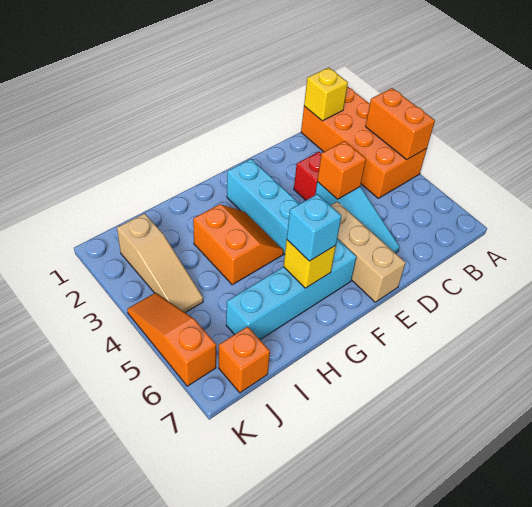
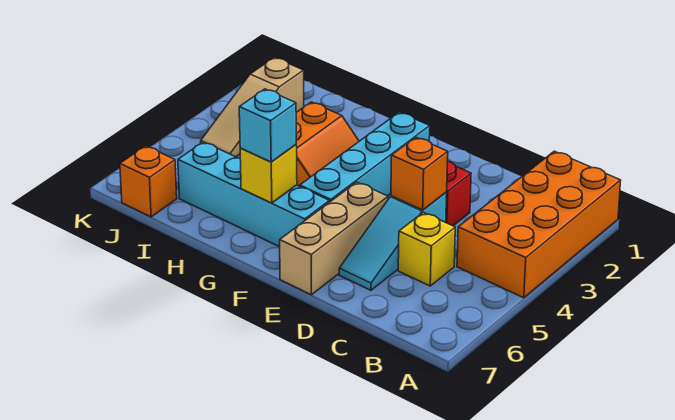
orange brick A3:A4 level 2 -> none
yellow brick B1 level 2 -> yellow brick C5 level 1
orange slope K4:K6 level 1 top 6 -> none

